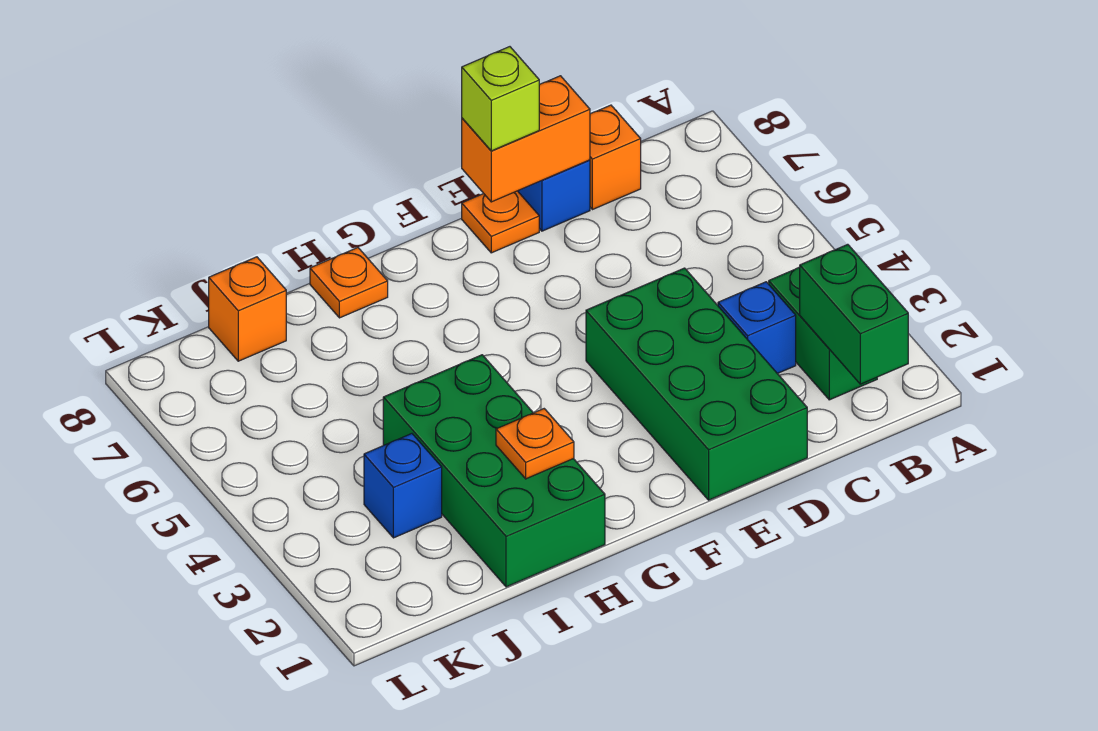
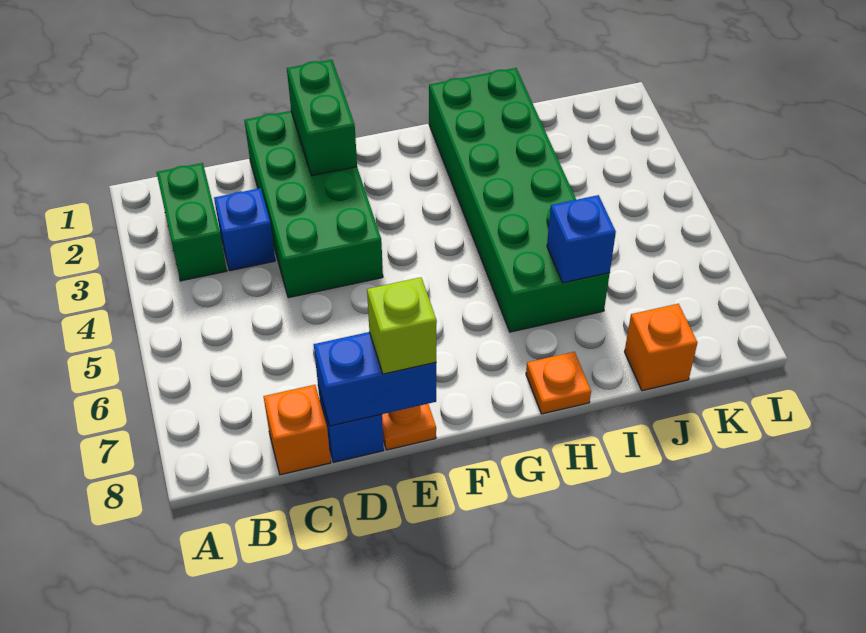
green brick B1:B2 level 2 -> green brick E1:E2 level 2
orange brick D8:E8 level 2 -> blue brick D8:E8 level 2
green brick H1:I4 level 1 -> green brick H1:I6 level 1
orange plate H2 level 2 -> none
blue brick J3 level 1 -> blue brick I6 level 2

